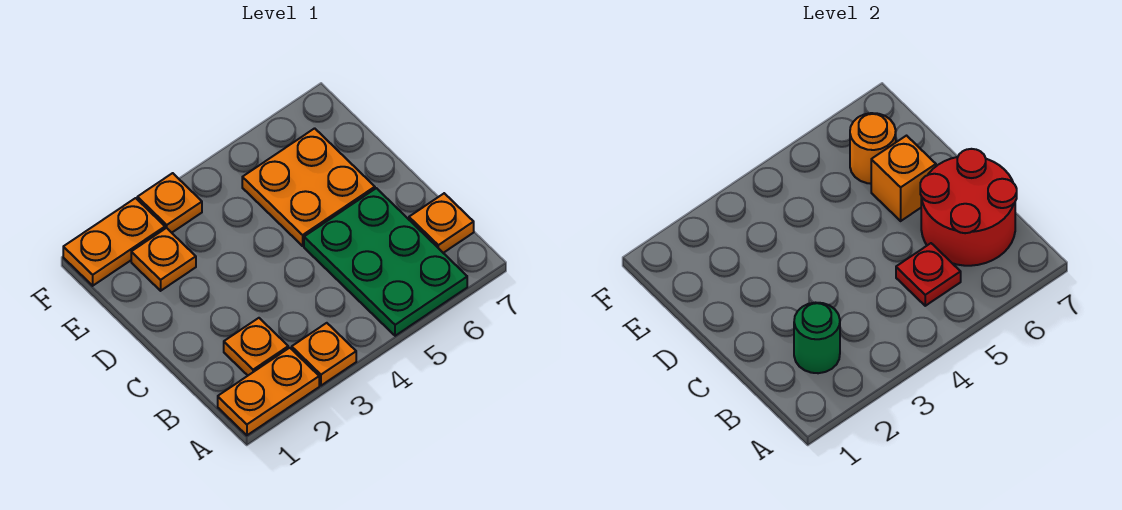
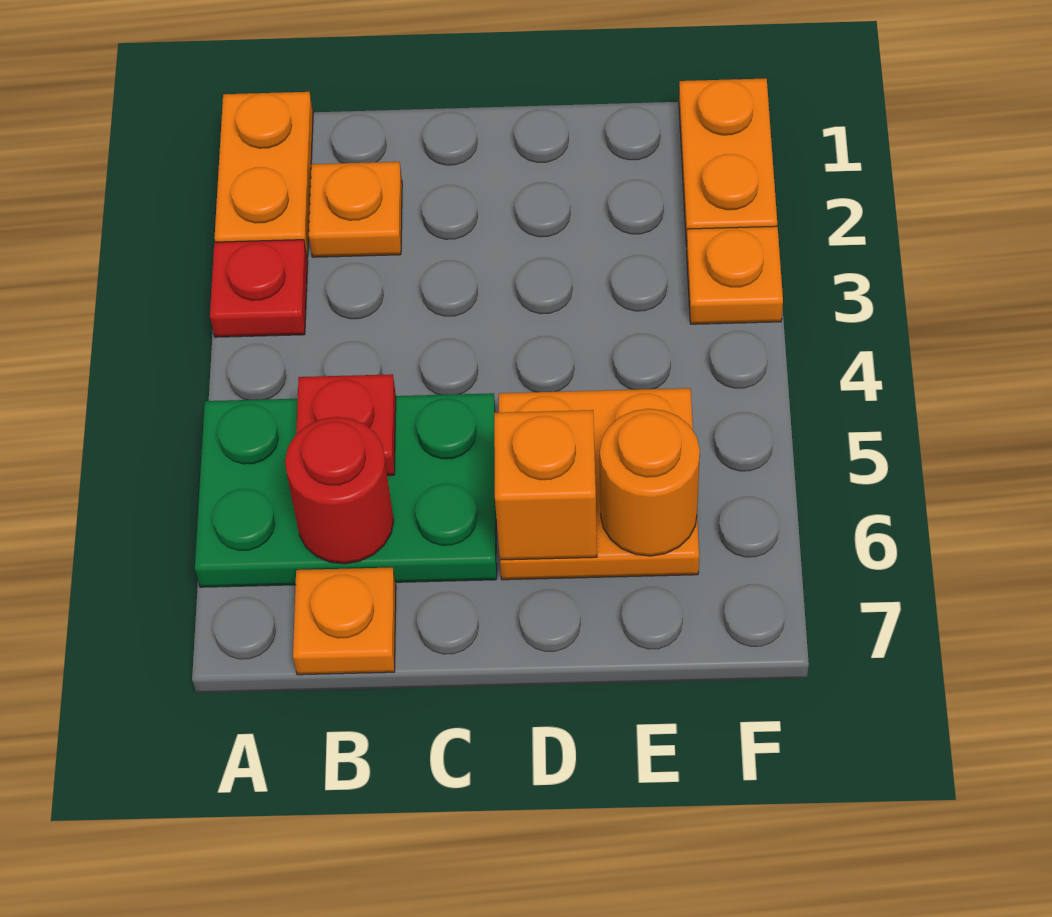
orange plate A3 level 1 -> red plate A3 level 1
green round brick B2 level 2 -> none
red round brick B6:C7 level 2 -> red round brick B6 level 2
orange plate E2 level 1 -> none

